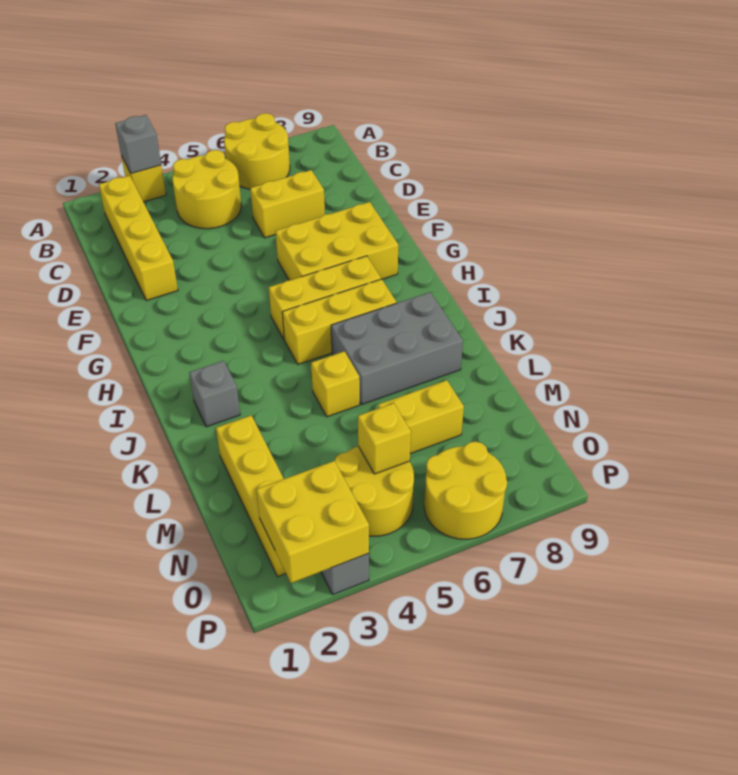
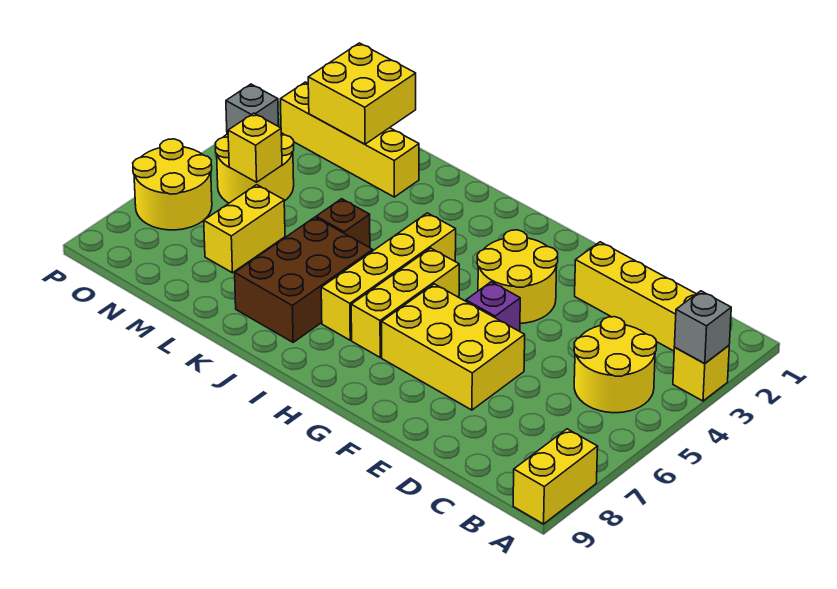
yellow round brick A6:B7 level 1 -> yellow round brick F3:G4 level 1
yellow brick D6:D7 level 1 -> yellow brick A8:A9 level 1
none -> purple brick F5 level 1
yellow brick F6:G8 level 1 -> yellow brick E6:G7 level 1
yellow brick I5:I7 level 1 -> yellow brick I4:I7 level 1
grey brick J2 level 1 -> none
grey brick J6:K8 level 1 -> brown brick J6:K8 level 1
yellow brick K5 level 1 -> brown brick K5 level 1
yellow brick O2:P3 level 2 -> yellow brick M1:N2 level 2

